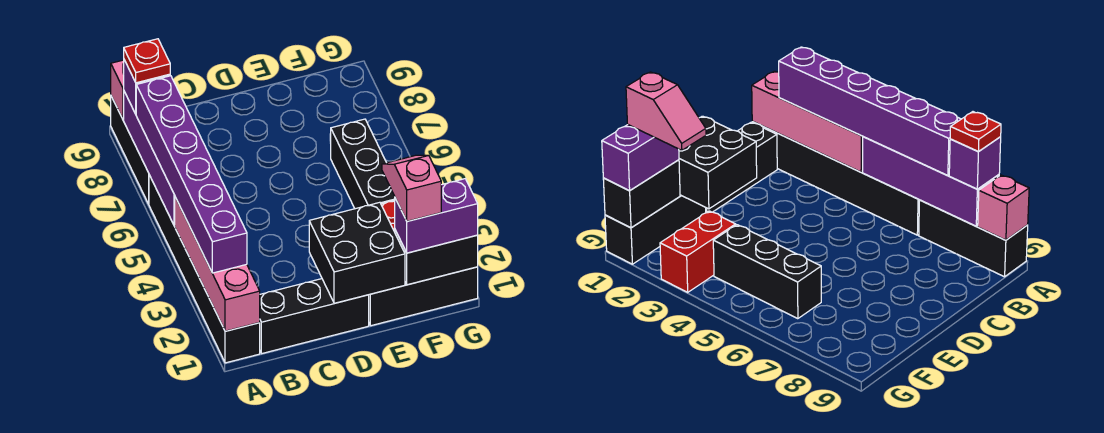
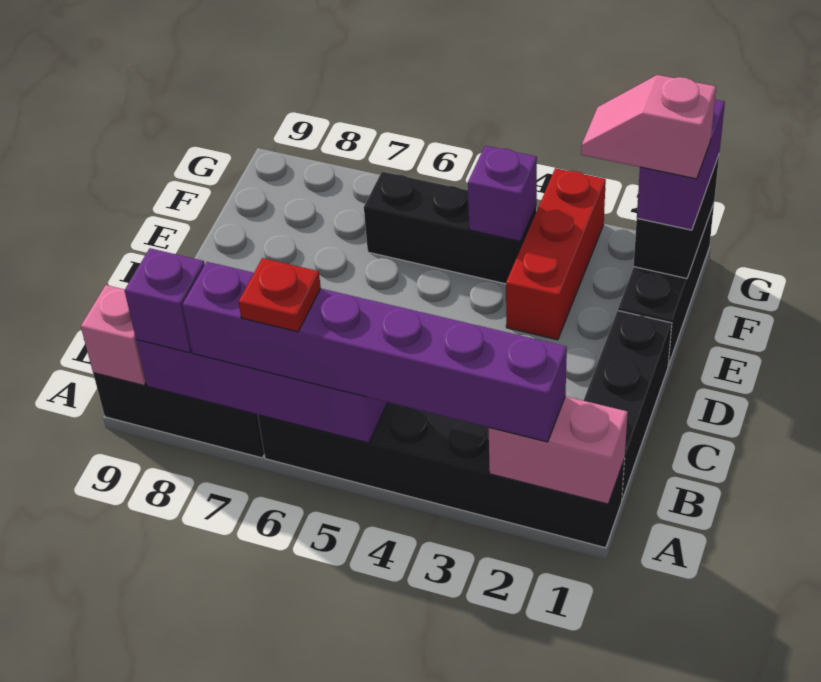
pink brick A1:A4 level 2 -> pink brick A1:A2 level 2
red plate A8 level 4 -> red plate A6 level 4
black brick D1:E2 level 2 -> none
red brick F3:G3 level 1 -> red brick E3:G3 level 1
none -> purple brick F4 level 2

